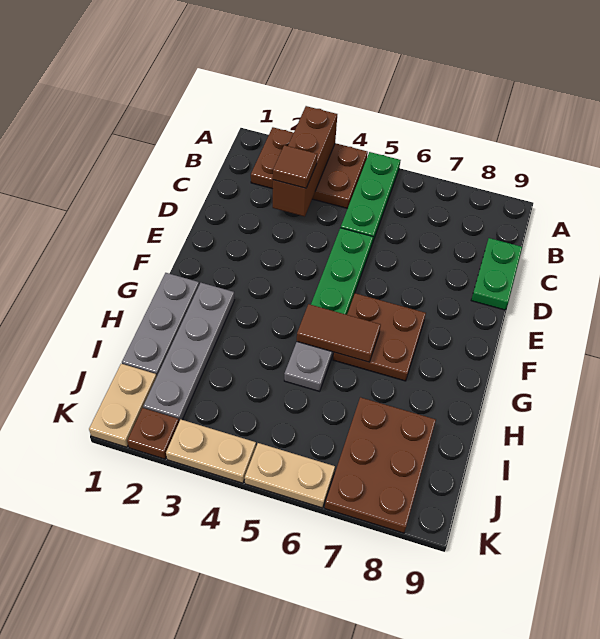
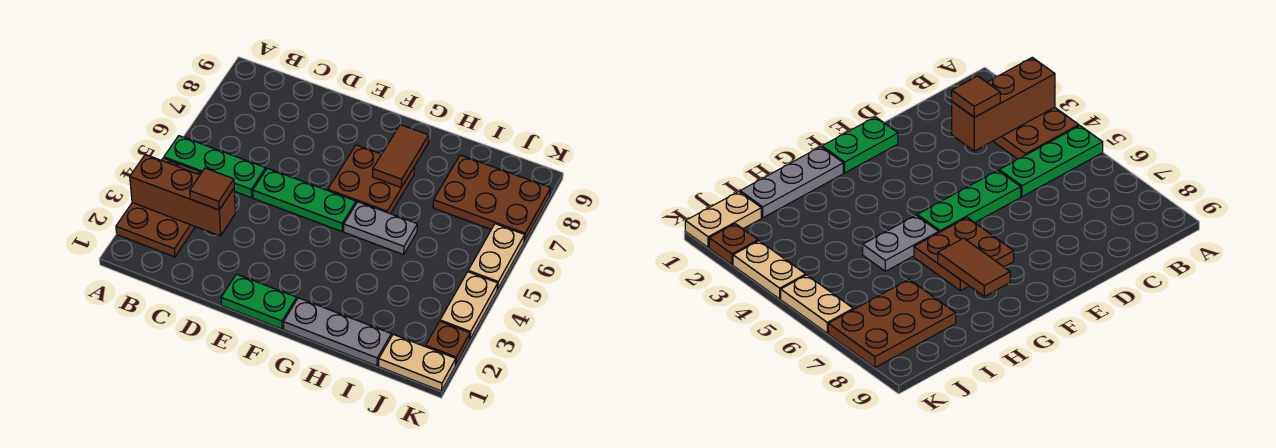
green plate C9:D9 level 1 -> green plate E1:F1 level 1
grey plate G2:J2 level 1 -> none
brown tile G5:G6 level 2 -> brown tile G7:G8 level 2

